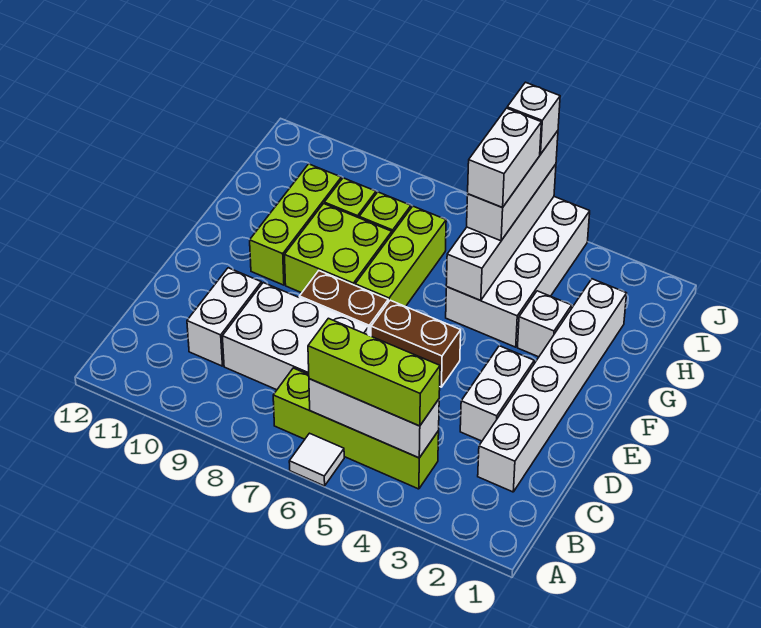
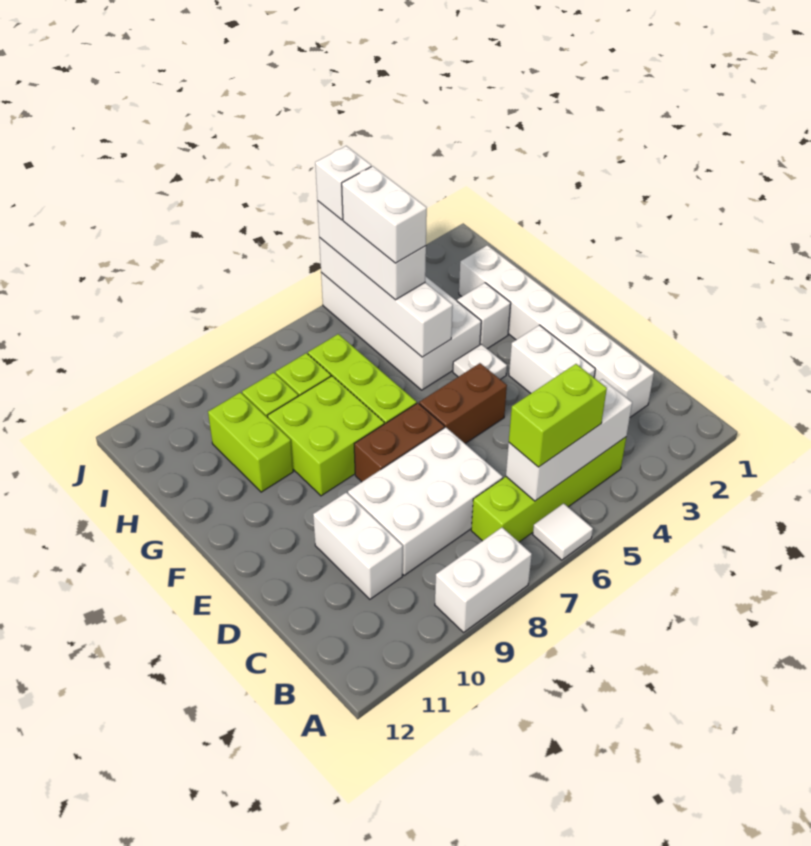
none -> white brick A8:A9 level 1
lime brick B4:B6 level 3 -> lime brick B5:B6 level 3
none -> white plate F4 level 1
lime brick F10:H10 level 1 -> lime brick G10:H10 level 1

